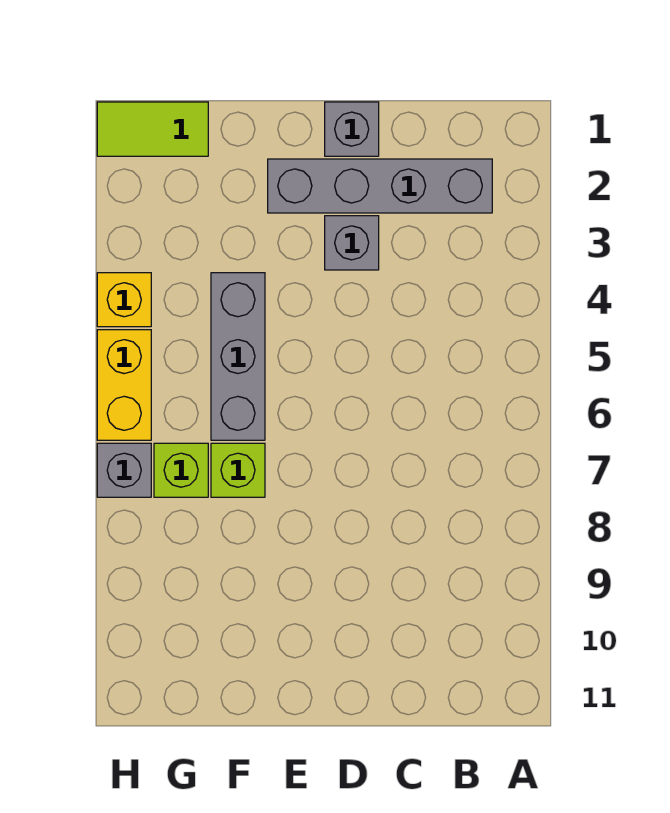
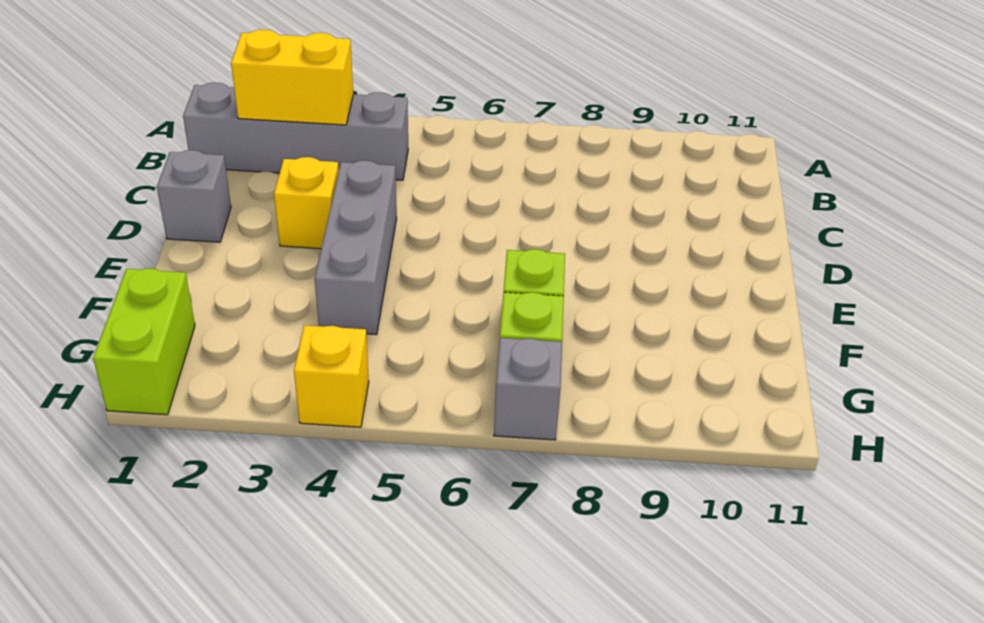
grey brick B2:E2 level 1 -> grey brick B1:B4 level 1
grey brick D3 level 1 -> yellow brick D3 level 1
grey brick F4:F6 level 1 -> grey brick D4:F4 level 1
lime tile G1:H1 level 1 -> lime brick G1:H1 level 1
yellow brick H5:H6 level 1 -> yellow brick B2:B3 level 2

